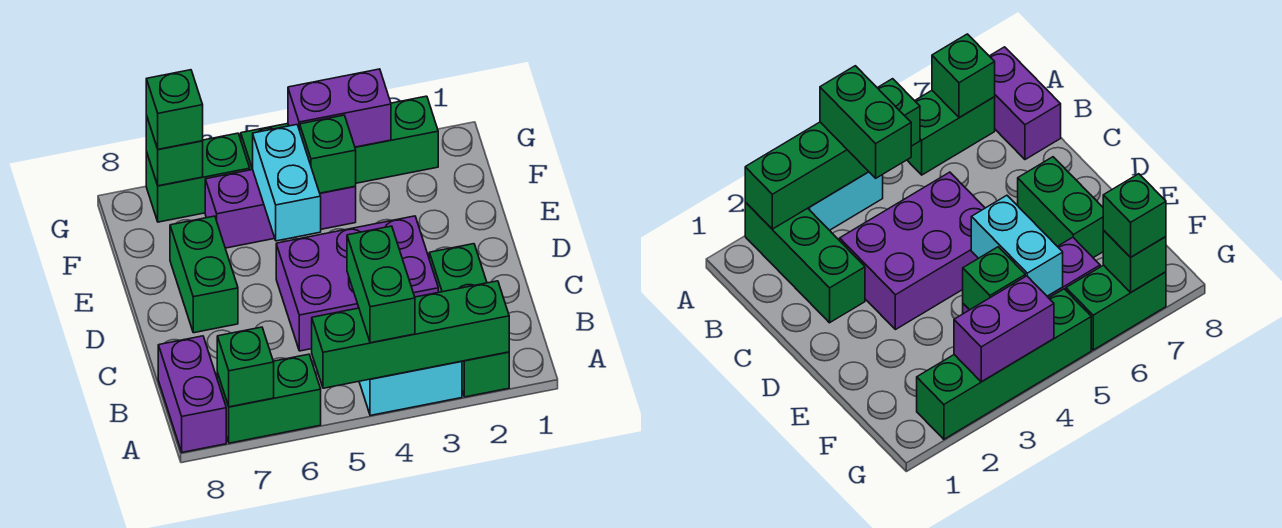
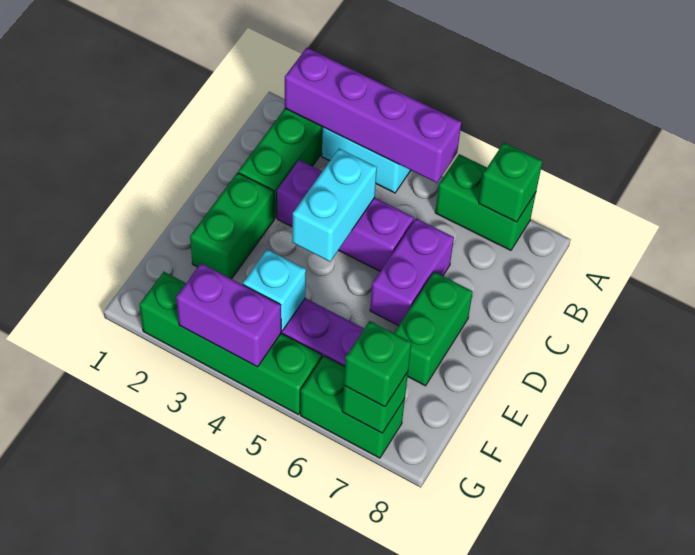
green brick A2:A5 level 2 -> purple brick A2:A5 level 2
green brick A4:B4 level 3 -> green brick D2:E2 level 1
purple brick A8:B8 level 1 -> purple brick C6:D6 level 1
purple brick C3:D5 level 1 -> purple brick C3:C5 level 1
cyan brick E5:F5 level 2 -> cyan brick C4:D4 level 2
green brick F4 level 2 -> cyan brick F4 level 2

